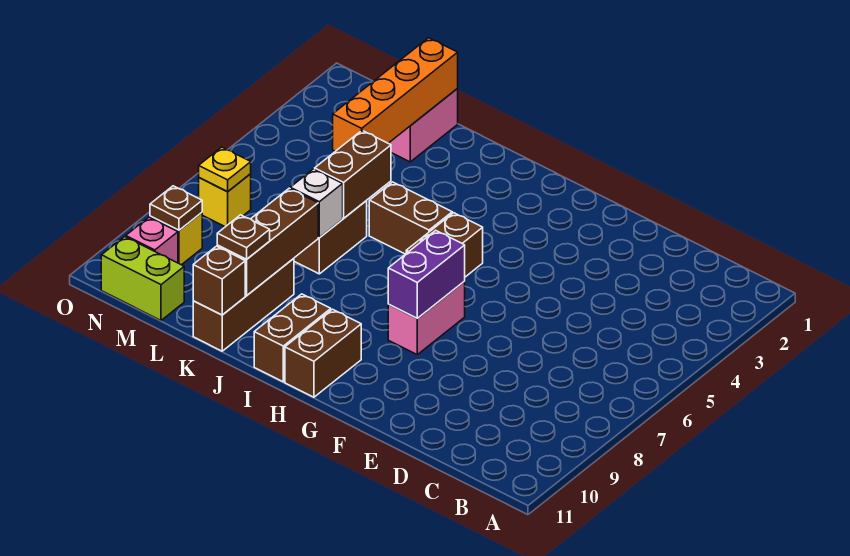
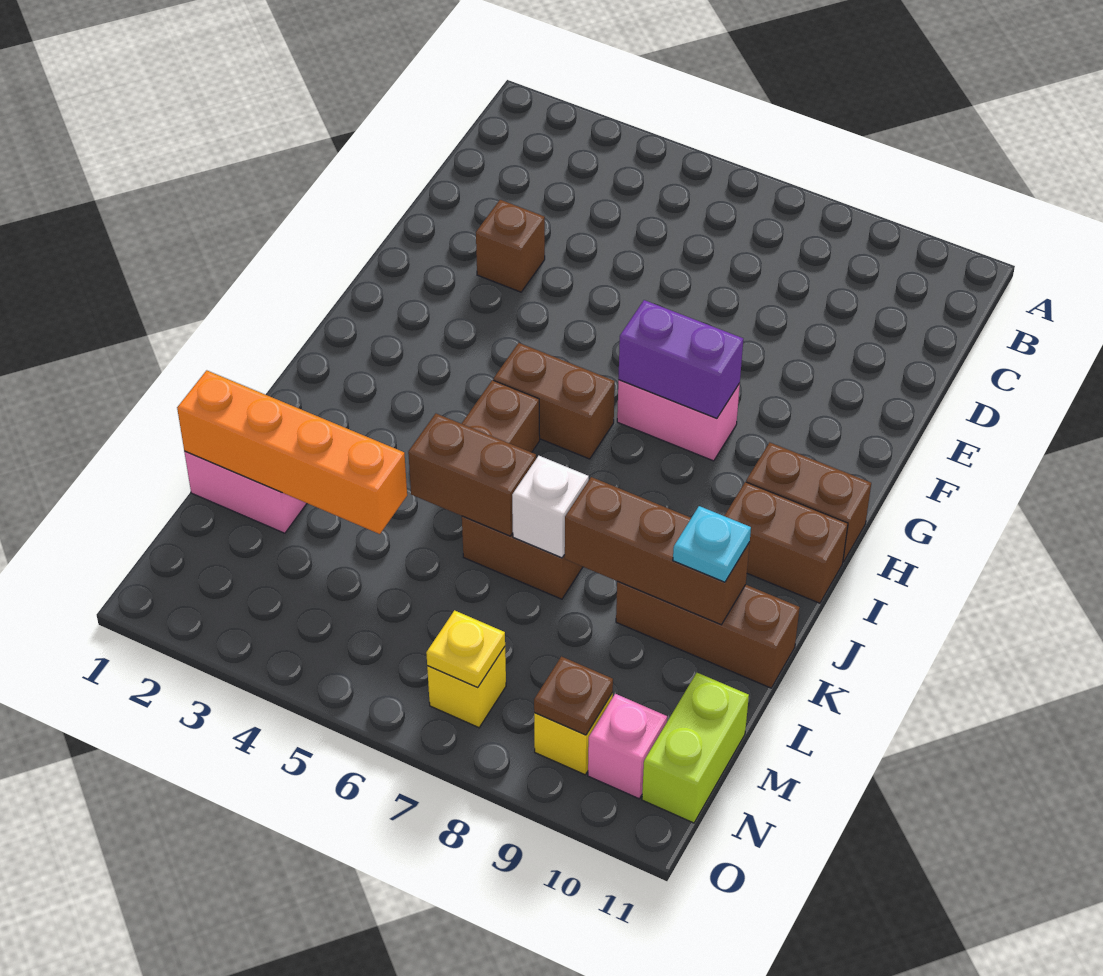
brown plate K10 level 3 -> cyan plate K10 level 3
brown brick K11 level 2 -> brown brick E3 level 1

